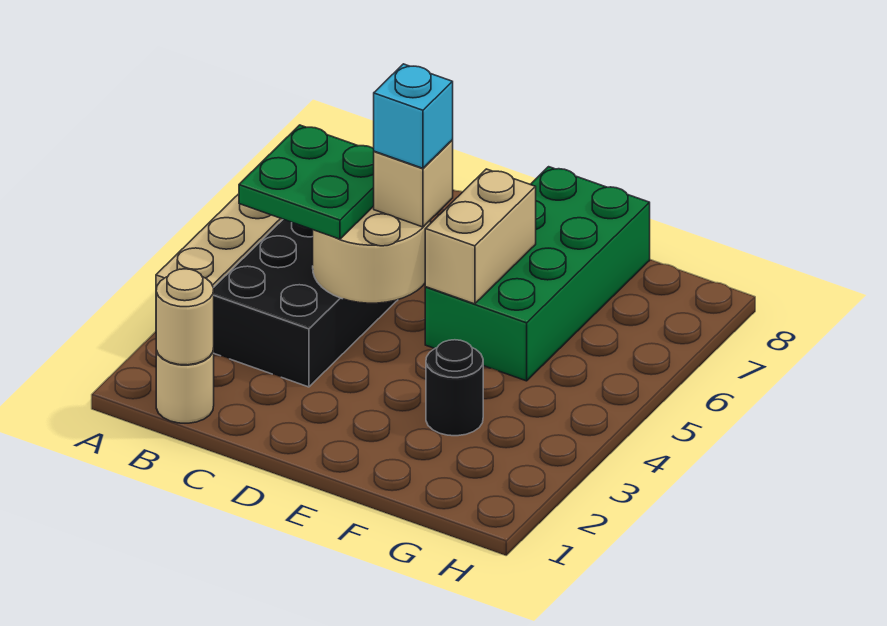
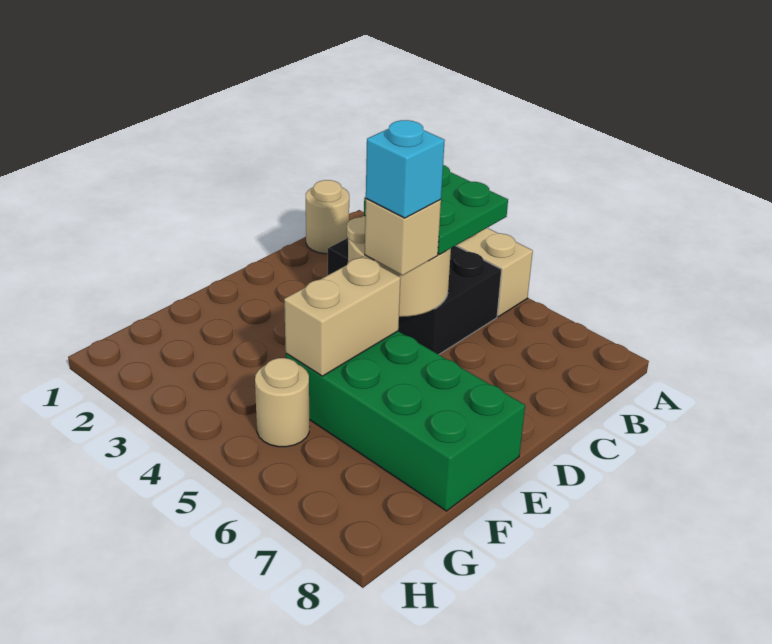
tan round brick B1 level 2 -> tan round brick G5 level 1
tan brick E5:E6 level 2 -> tan brick E5:F5 level 2
black round brick F3 level 1 -> none

